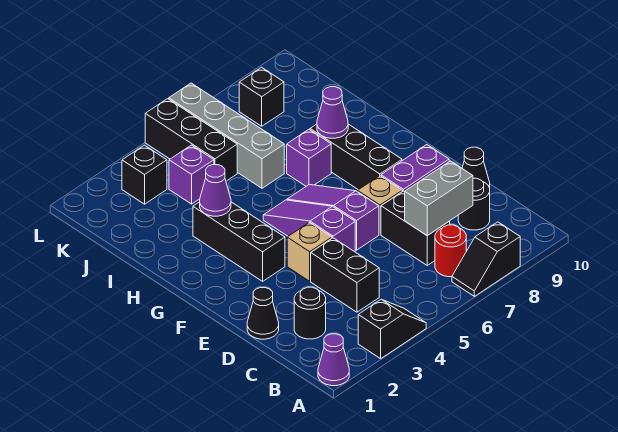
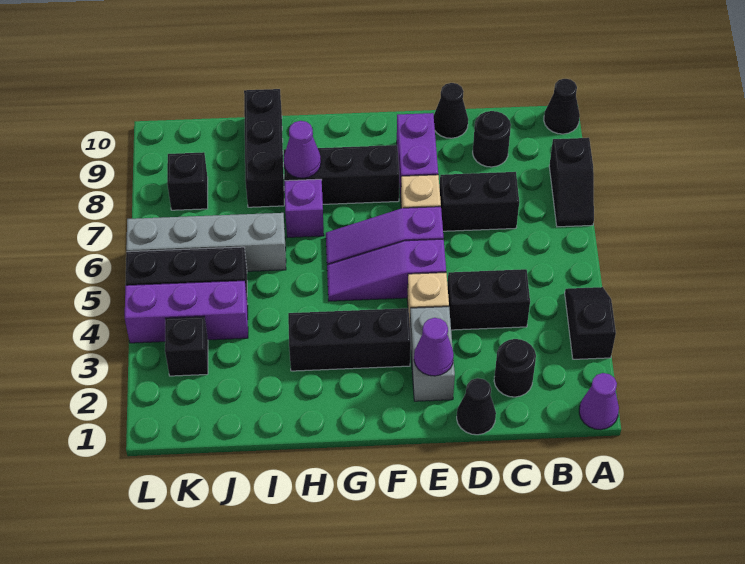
none -> black cone A10 level 1
red round brick B7 level 1 -> none
grey brick C7:C8 level 2 -> grey brick E2:E3 level 1
purple cone H3 level 2 -> purple cone E2 level 2
none -> black brick I8:I10 level 1
purple brick J4 level 1 -> purple brick J4:L4 level 1

